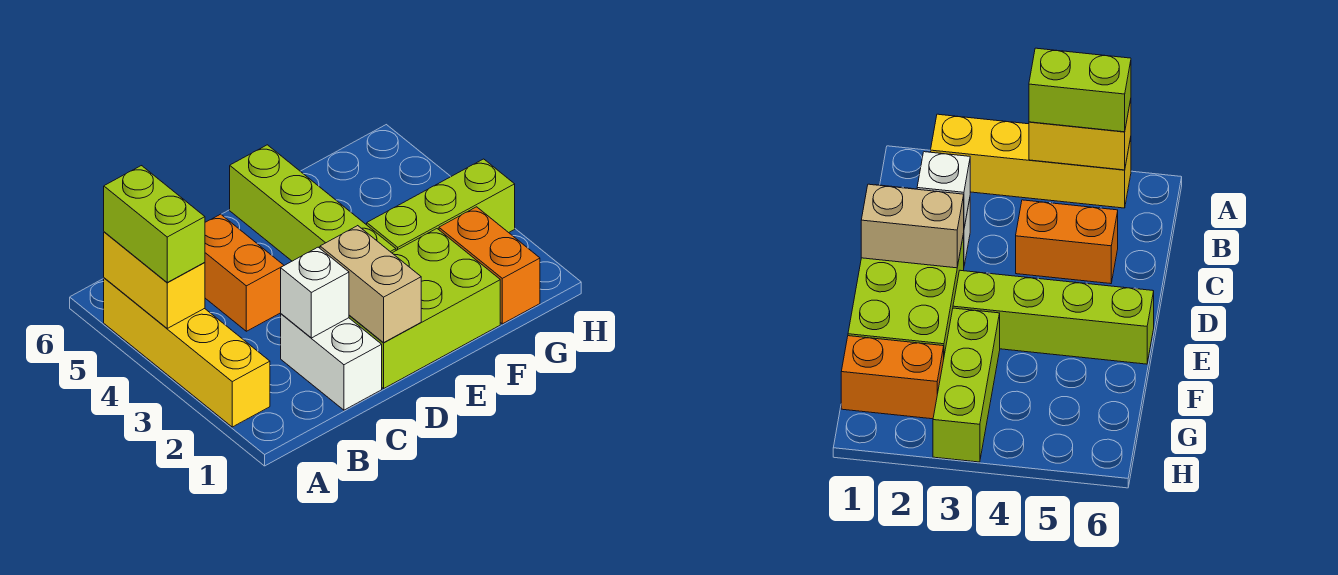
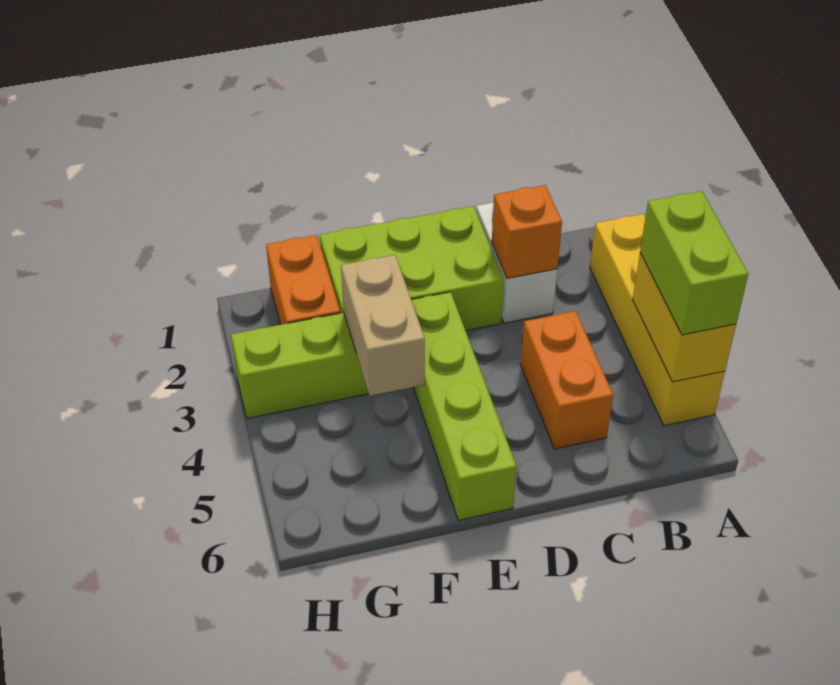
white brick C2 level 2 -> orange brick C2 level 2
tan brick D1:D2 level 2 -> tan brick F3:F4 level 2

